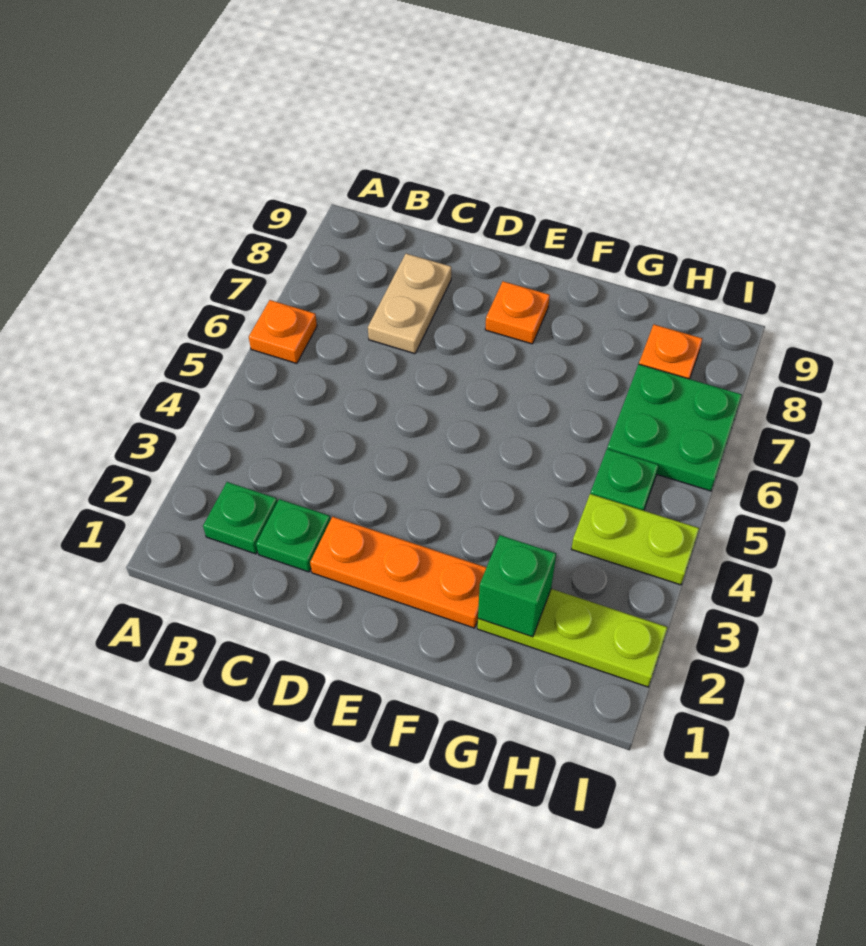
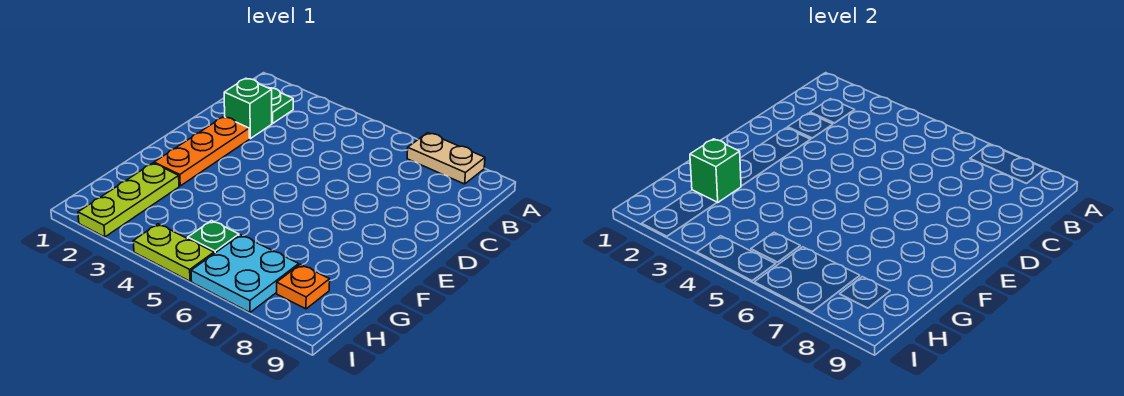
orange plate A6 level 1 -> none
green plate C2 level 1 -> green brick C2 level 1
tan plate C7:C8 level 1 -> tan plate A7:A8 level 1
orange plate E8 level 1 -> none
lime plate H4:I4 level 1 -> lime plate I4:I5 level 1
green plate H6:I7 level 1 -> cyan plate H6:I7 level 1

